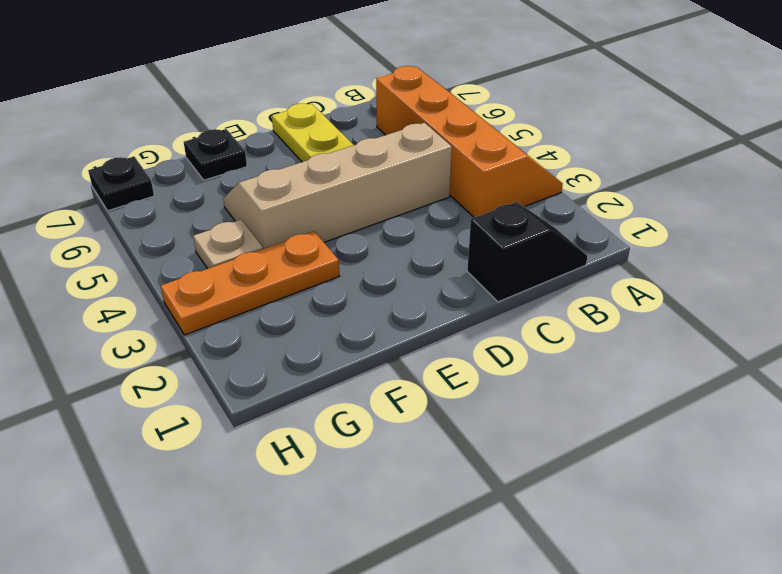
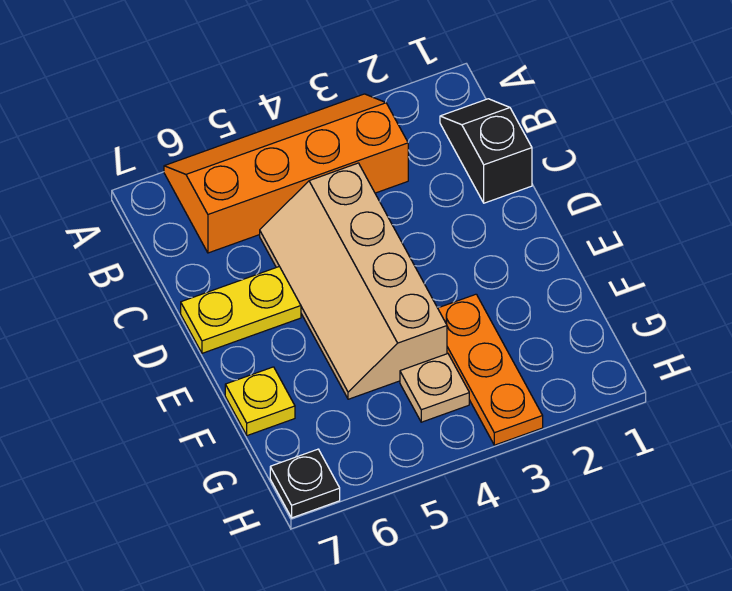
black plate F7 level 1 -> yellow plate F7 level 1

